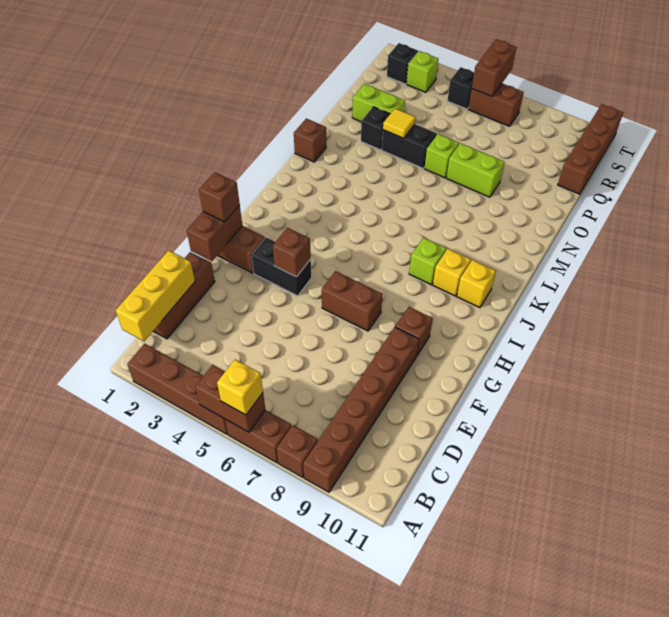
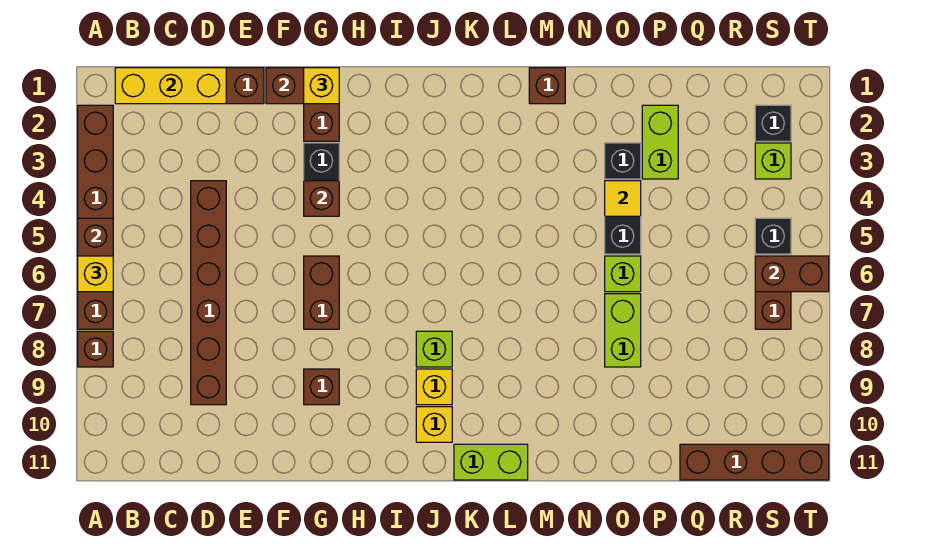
brown brick A9:F9 level 1 -> brown brick D4:D9 level 1
brown brick G1 level 3 -> yellow brick G1 level 3
none -> lime brick K11:L11 level 1

